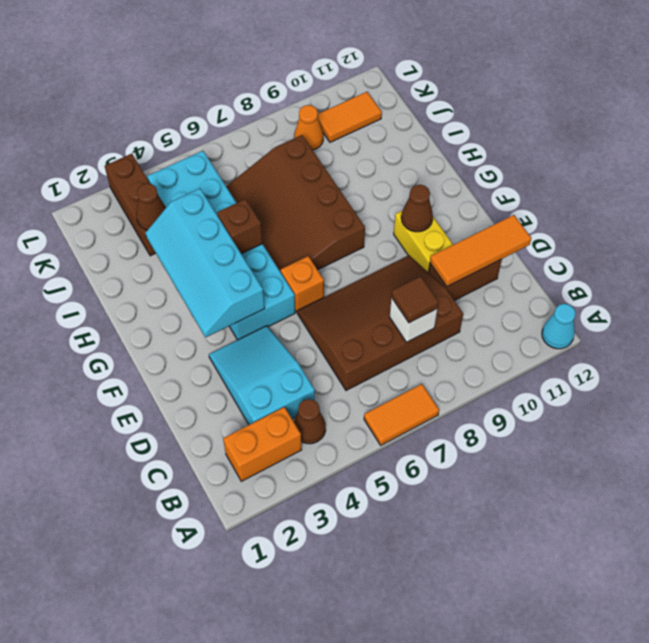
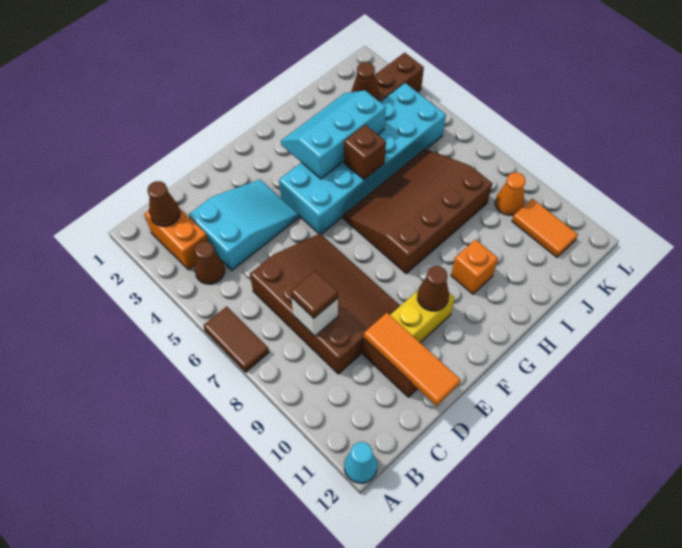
orange tile A6:A7 level 1 -> brown tile A6:A7 level 1
none -> brown cone B2 level 2
cyan slope F3:I4 level 2 top 4 -> cyan slope G3:I4 level 2 top 4
orange brick F6 level 1 -> orange brick H10 level 1

